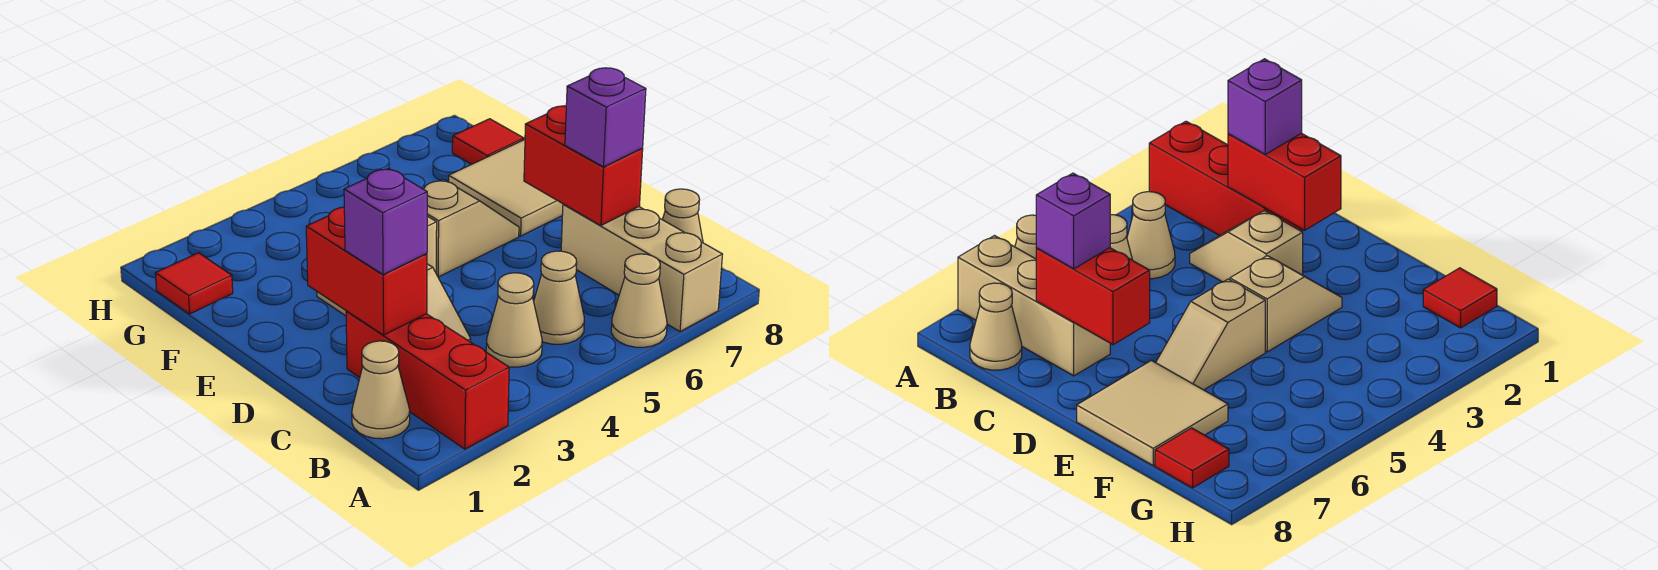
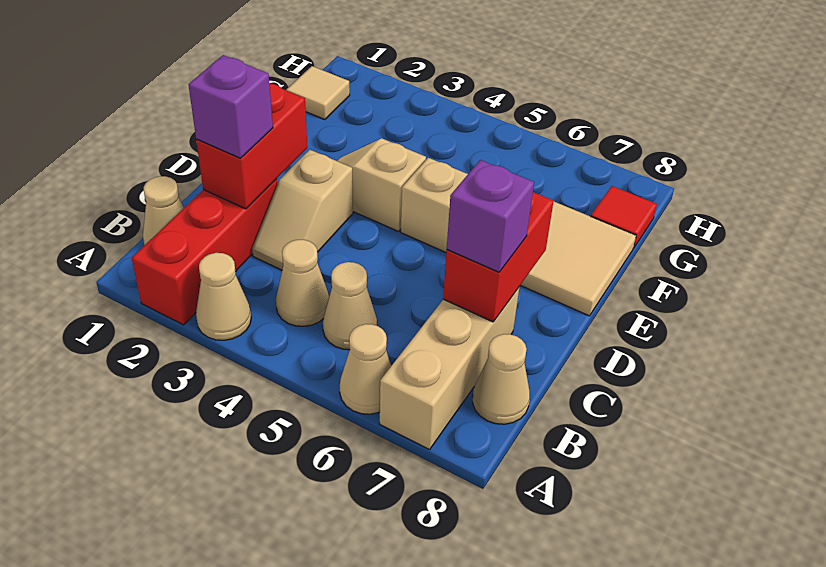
none -> tan cone A3 level 1
red tile G1 level 1 -> tan tile G1 level 1

